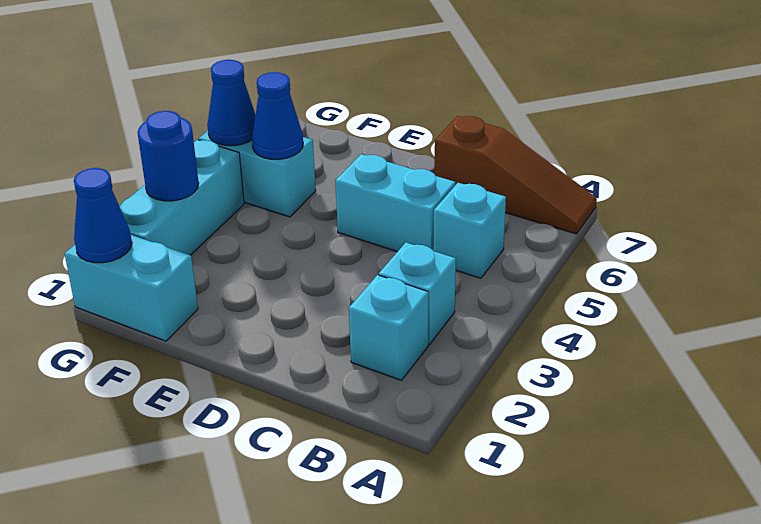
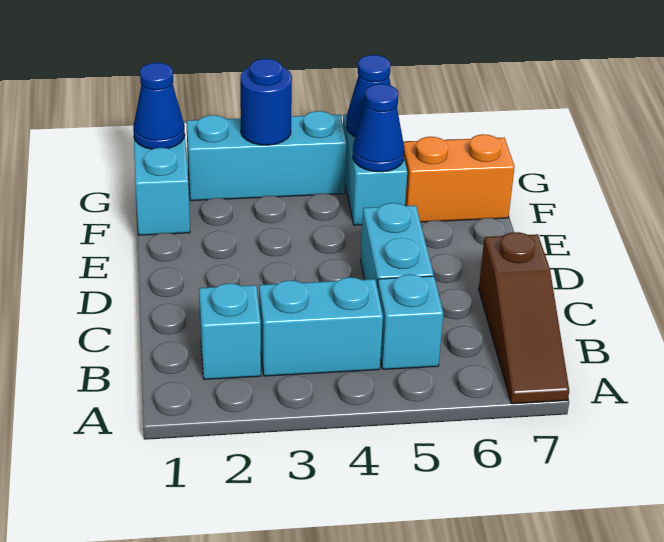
cyan brick B3 level 1 -> cyan brick B3:B4 level 1
none -> orange brick F6:F7 level 1

